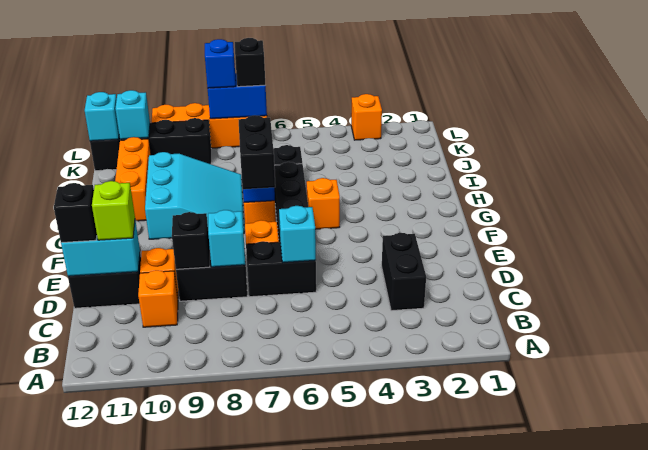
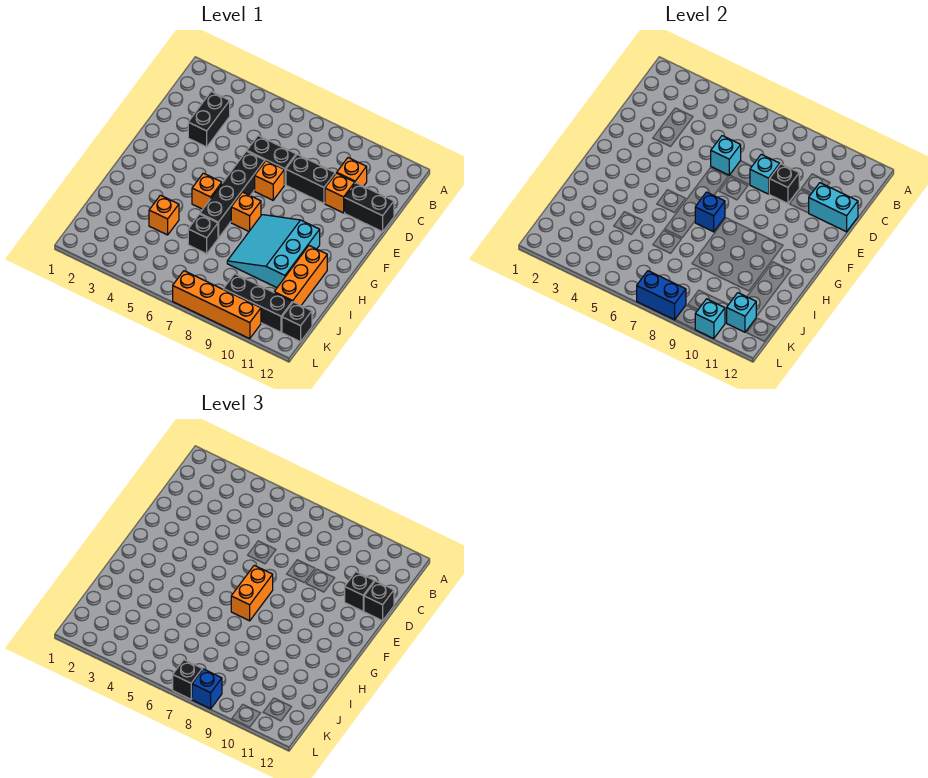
lime brick D11 level 3 -> black brick D11 level 3
black brick F7:G7 level 3 -> orange brick F7:G7 level 3
cyan brick K12 level 2 -> cyan brick L10 level 2
orange brick L3 level 1 -> orange brick I4 level 1

